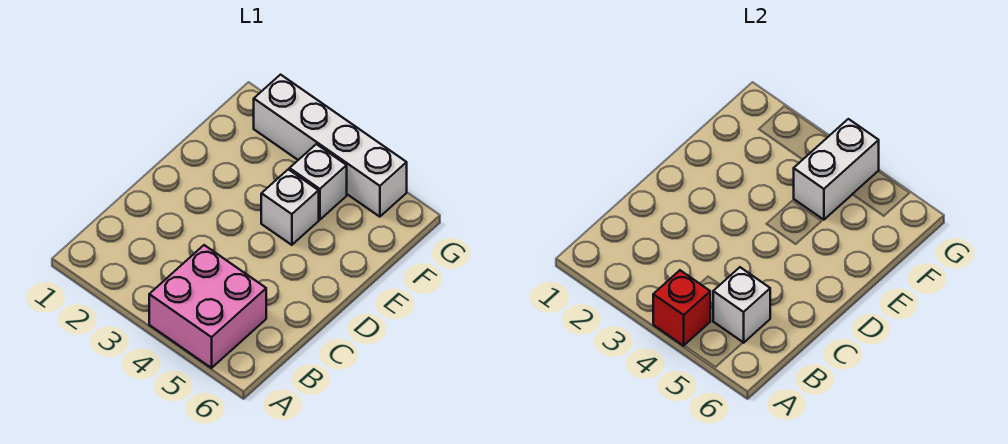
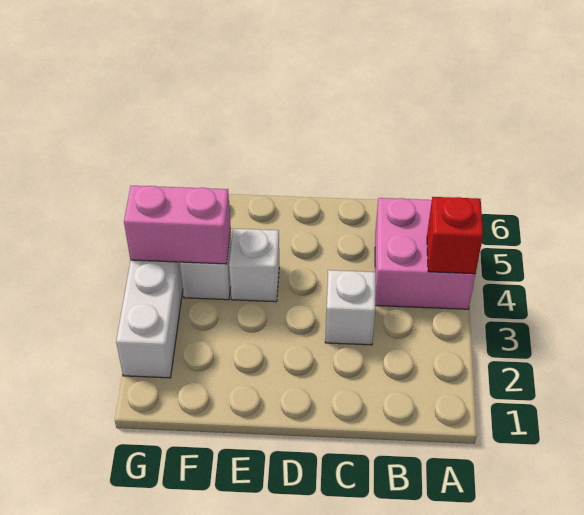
white brick B5 level 2 -> white brick C3 level 1
white brick F4:G4 level 2 -> pink brick F4:G4 level 2

